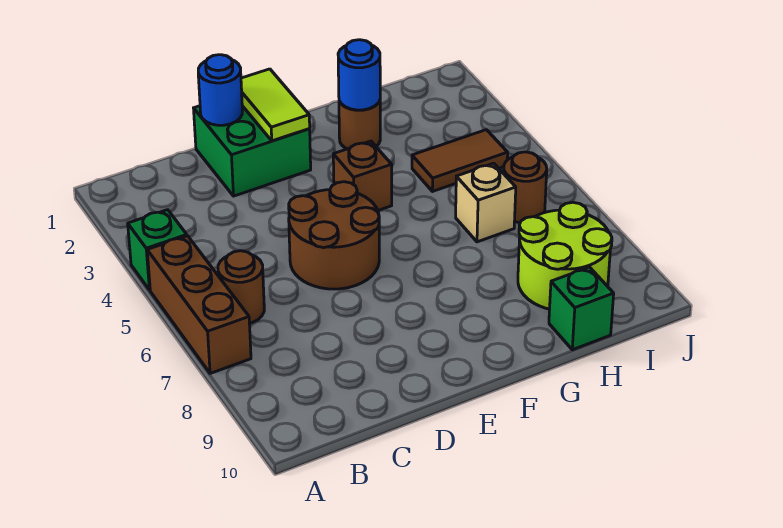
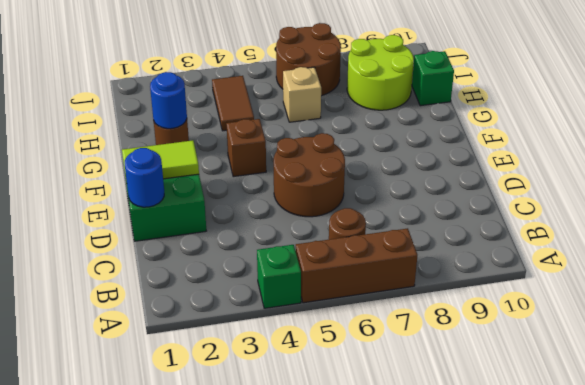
brown round brick I6 level 1 -> brown round brick I6:J7 level 1

